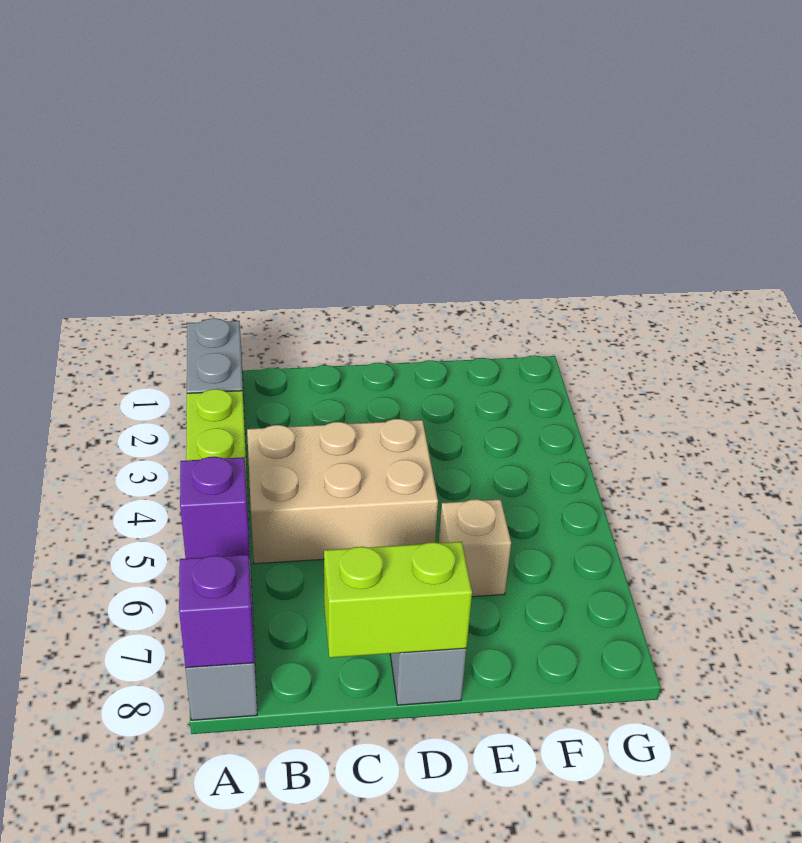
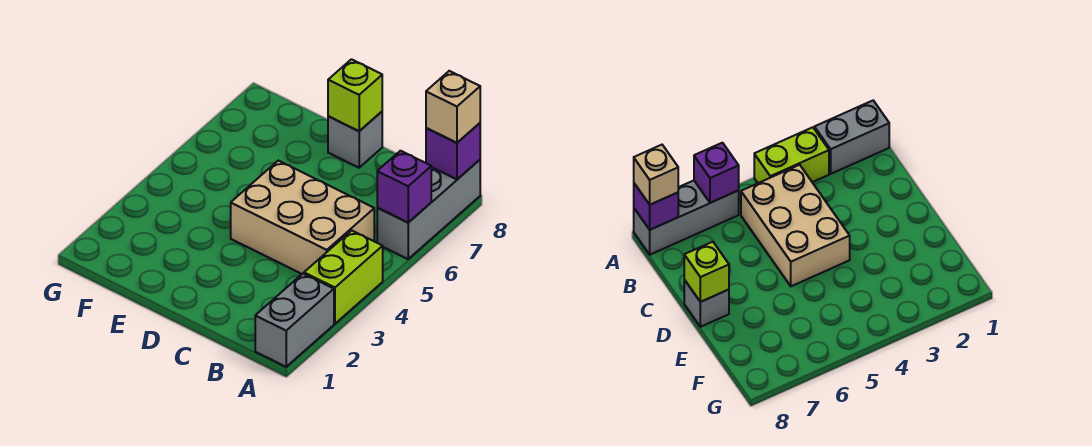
lime brick C8:D8 level 2 -> lime brick D8 level 2
tan brick E6 level 1 -> tan brick A8 level 3

